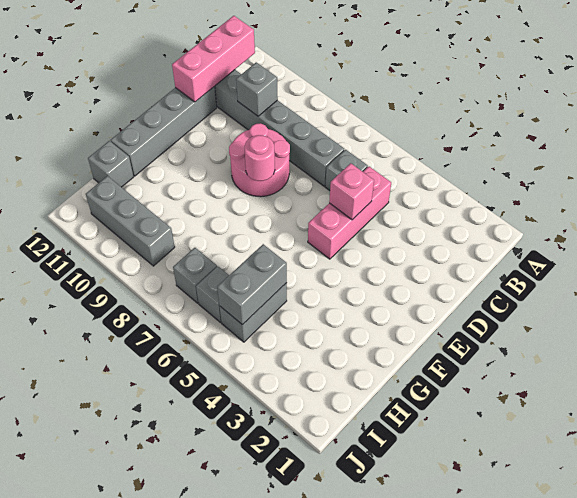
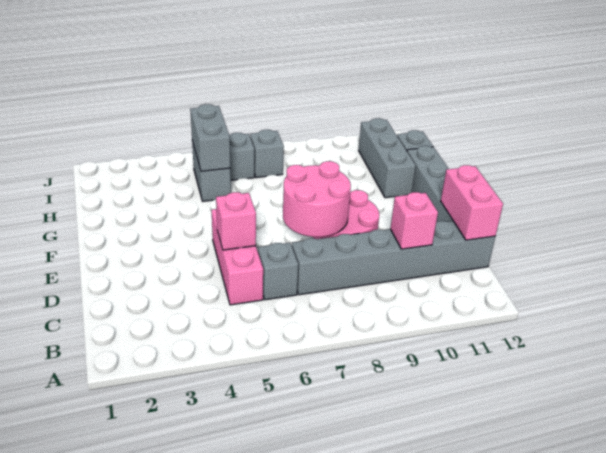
pink brick B12:D12 level 2 -> pink brick C12:D12 level 2
grey brick C10 level 2 -> pink brick C10 level 2
pink round brick E8 level 2 -> pink round brick D7:E8 level 2
grey brick I9:I11 level 1 -> grey brick G11:I11 level 1

